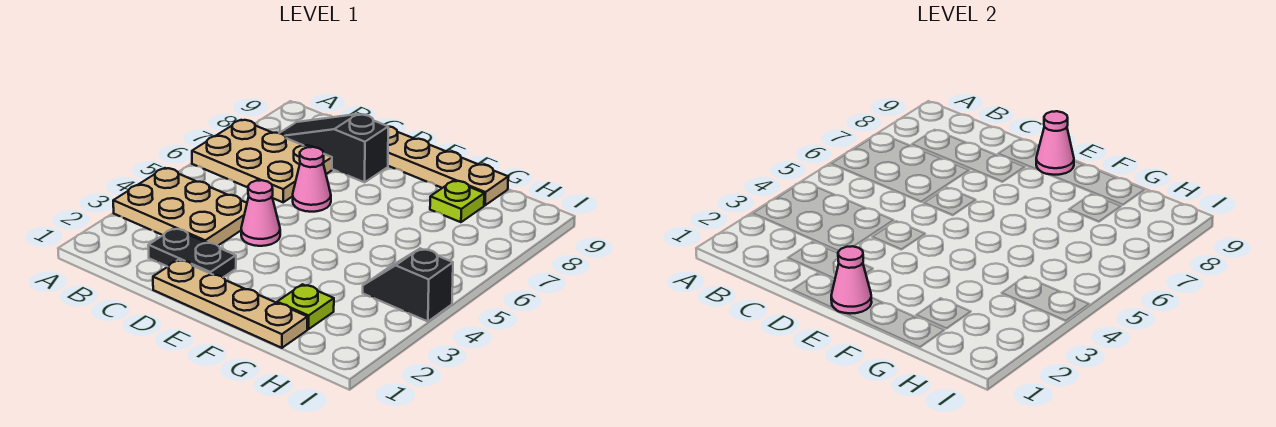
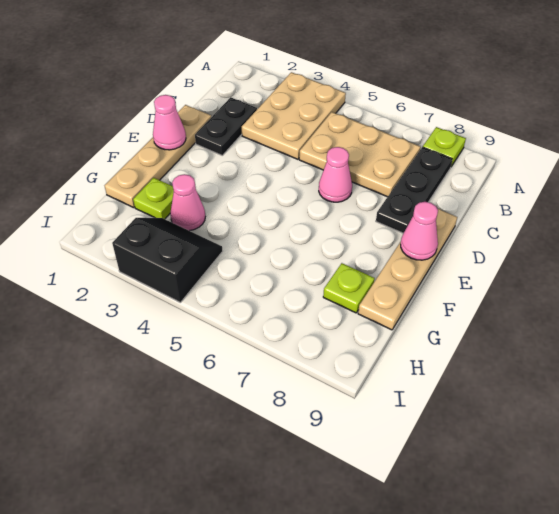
tan plate A6:C7 level 1 -> tan plate B5:C7 level 1
none -> lime plate A8 level 1
black slope B8:D8 level 1 top D -> black plate B8:D8 level 1
pink cone D4 level 1 -> pink cone G3 level 1
black slope H4:I4 level 1 top I -> black slope H3:I4 level 1 top I

